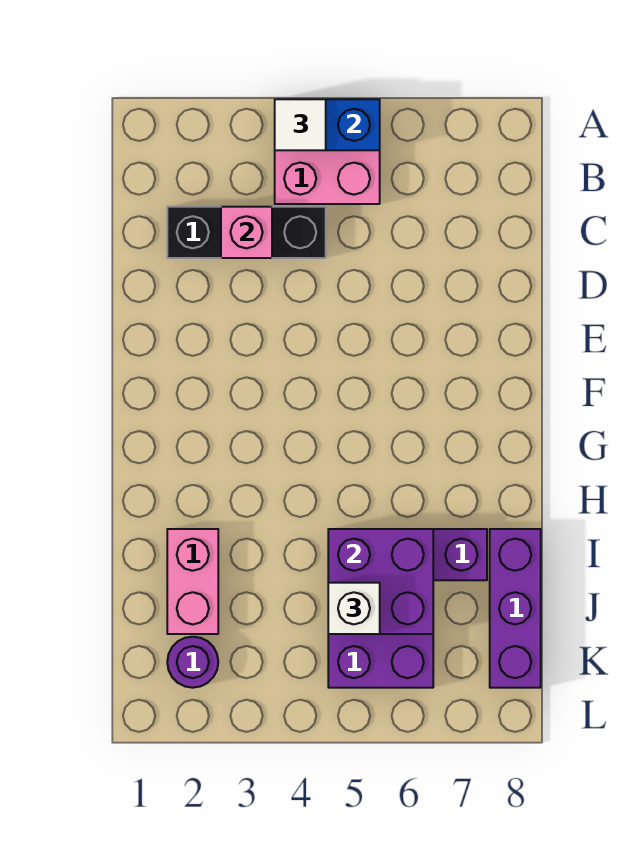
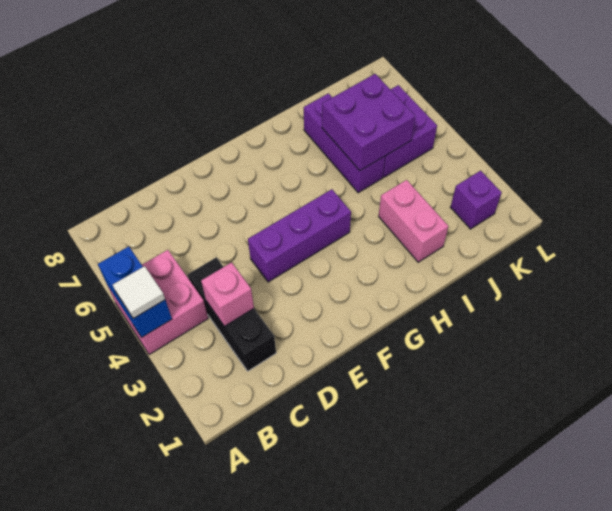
pink brick I2:J2 level 1 -> pink brick I2:I3 level 1
purple brick I8:K8 level 1 -> purple brick E4:G4 level 1
white brick J5 level 3 -> none
purple round brick K2 level 1 -> purple brick K2 level 1

